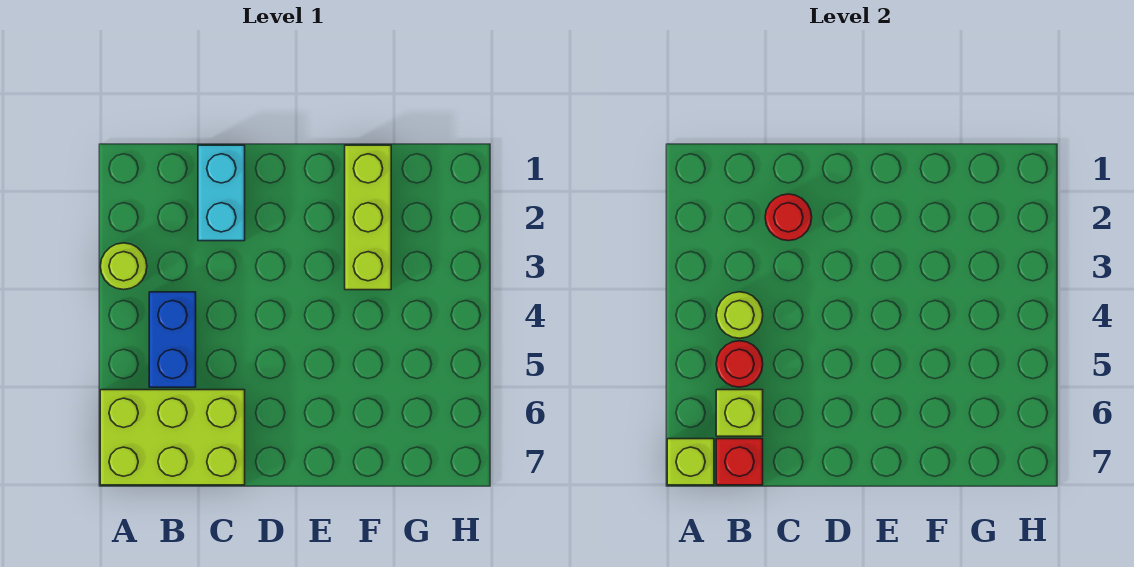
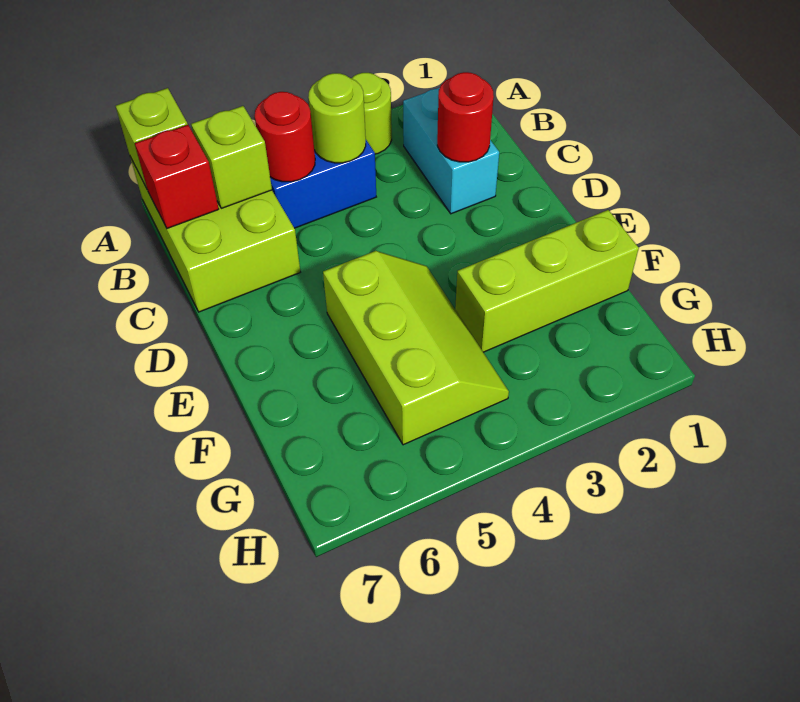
cyan brick C1:C2 level 1 -> cyan brick B2:C2 level 1
none -> lime slope E4:G5 level 1 top 5

